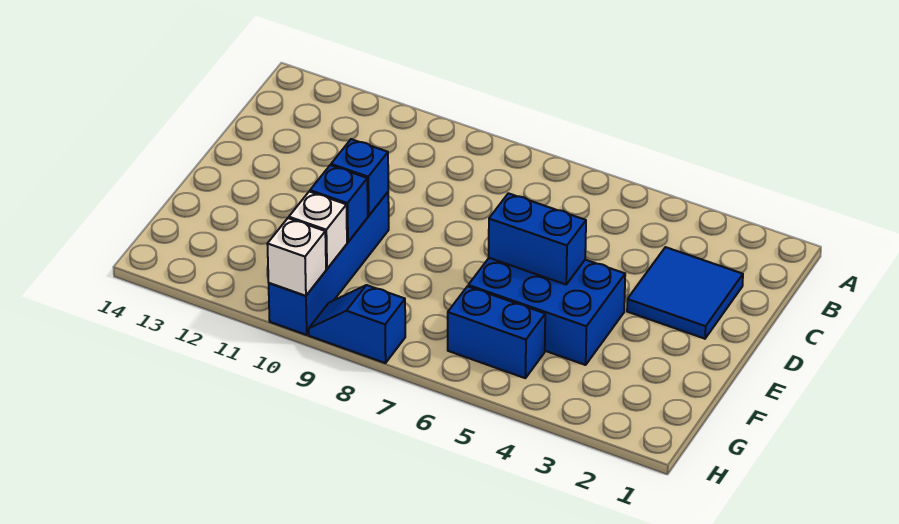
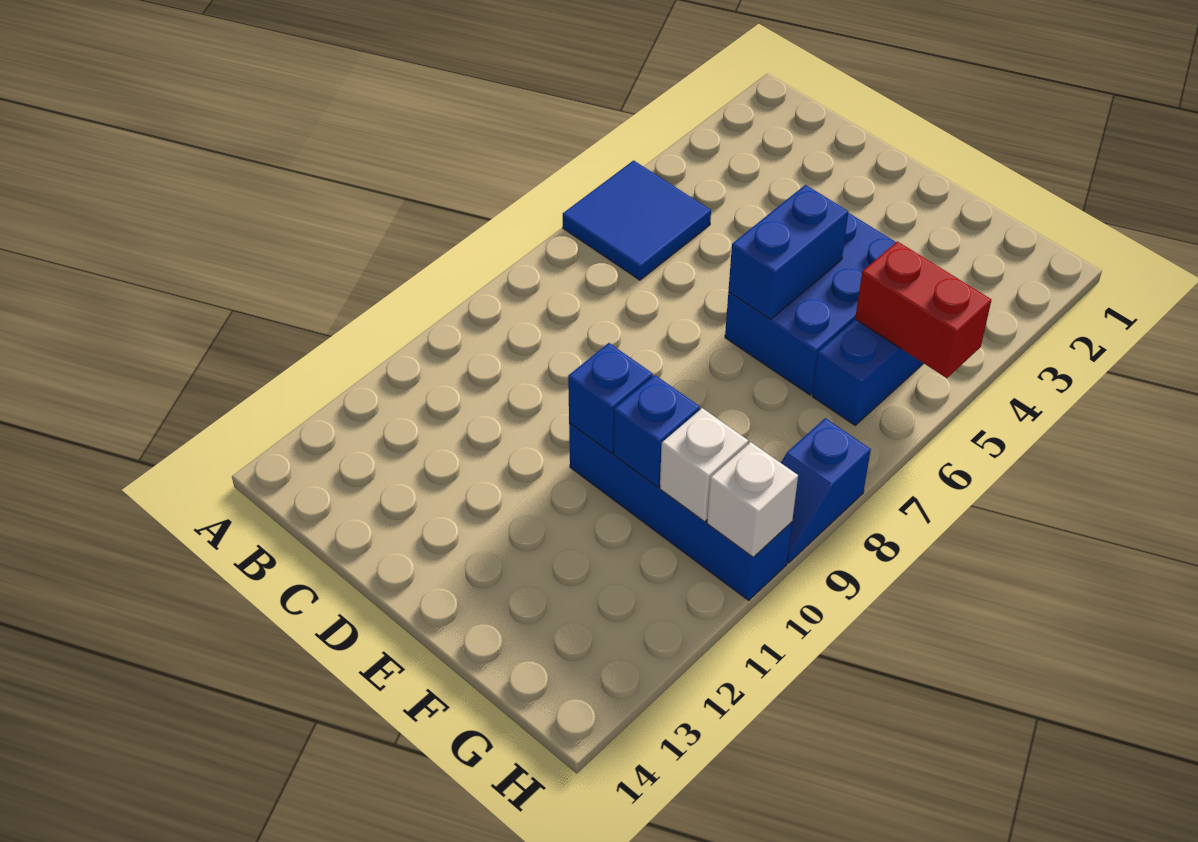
blue tile C2:D3 level 1 -> blue tile A5:B6 level 1
none -> red brick G5:H5 level 2

